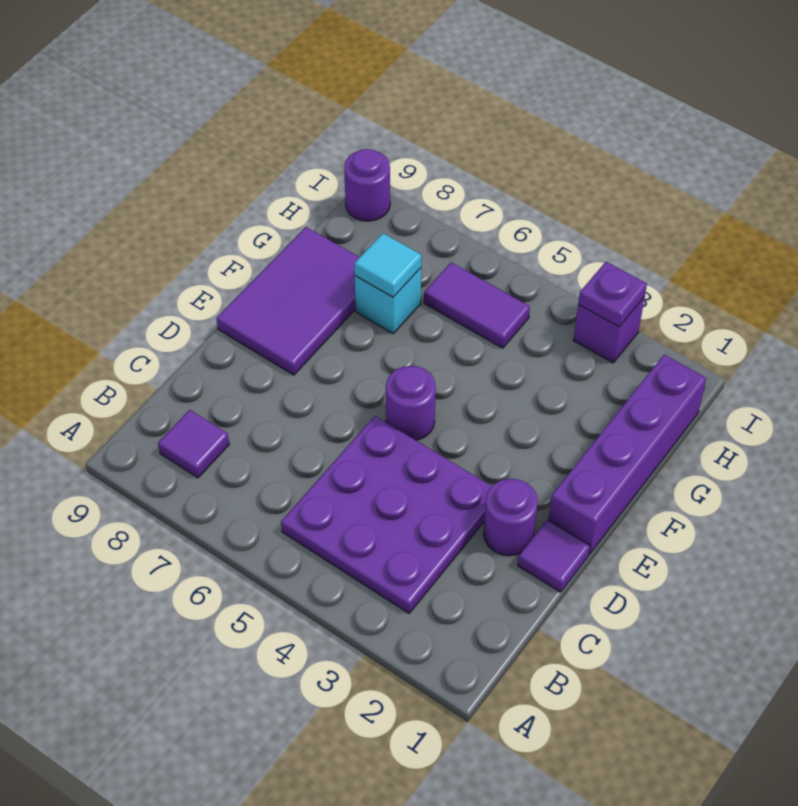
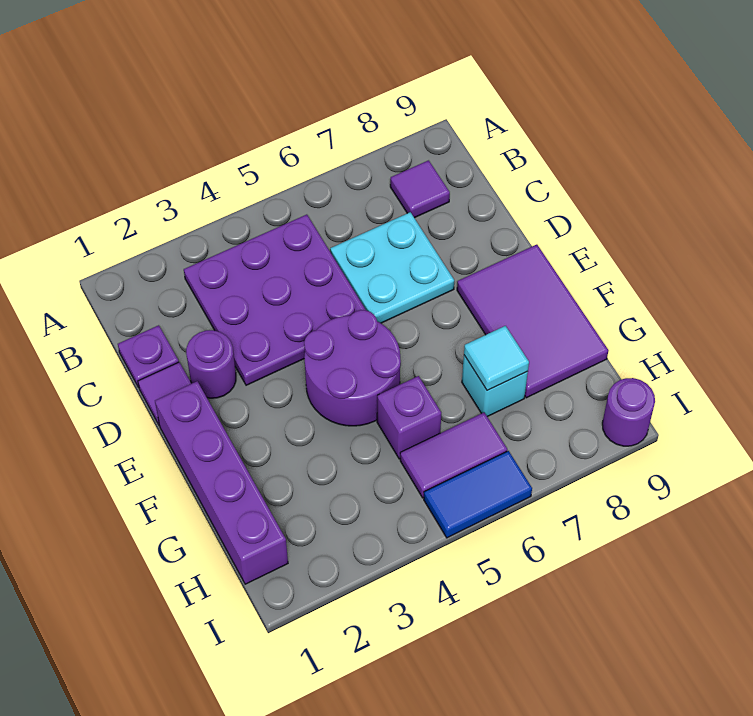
none -> cyan plate C6:D7 level 1
purple round brick E5 level 1 -> purple round brick E4:F5 level 1
purple brick I3 level 1 -> purple brick G5 level 1
purple plate I3 level 2 -> purple plate C1 level 1
none -> blue tile I5:I6 level 1

